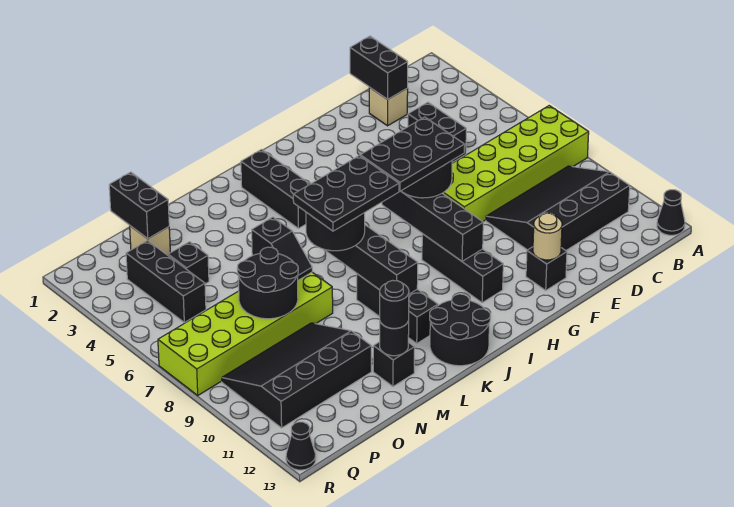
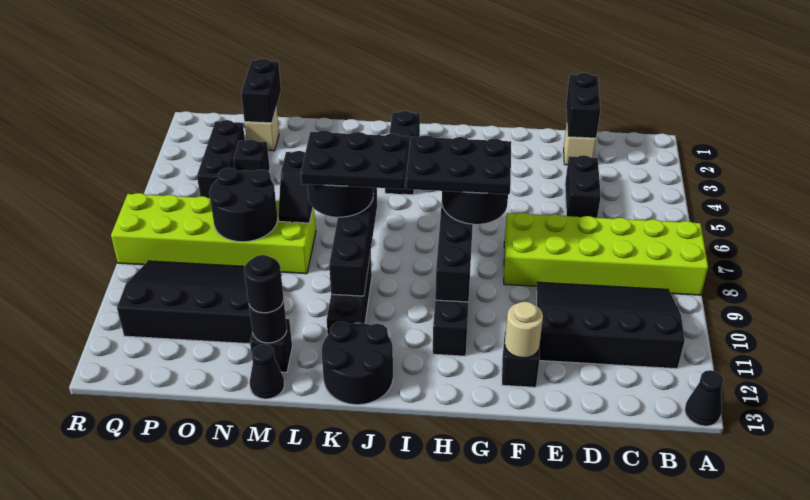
black cone R13 level 1 -> black cone M13 level 1

